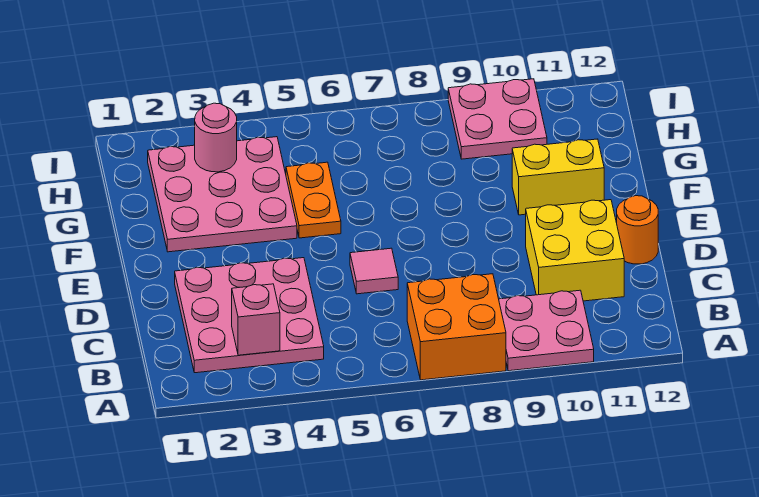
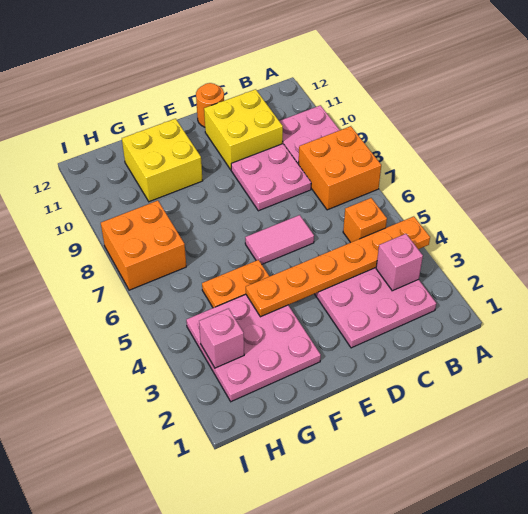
none -> orange plate A4:F4 level 2
none -> orange brick B5 level 1
pink tile D6 level 1 -> pink tile D6:E6 level 1
yellow brick F10:F11 level 1 -> yellow brick F10:G11 level 1
pink round brick H3 level 2 -> pink brick H3 level 2
none -> orange brick H7:I8 level 1
pink plate H9:I10 level 1 -> pink plate C8:D9 level 1

